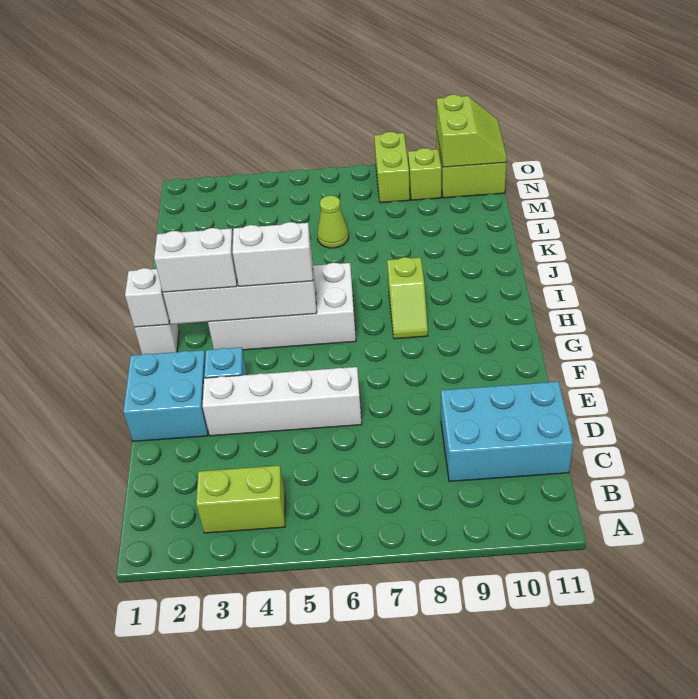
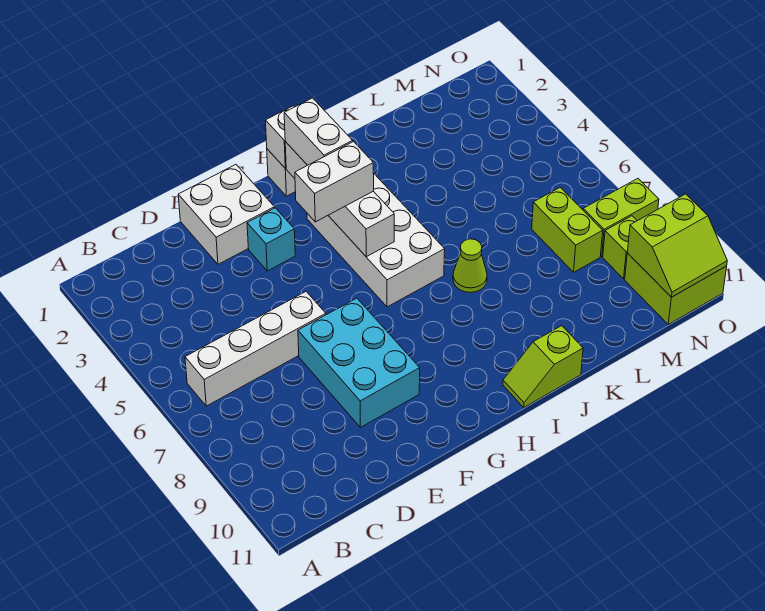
lime brick B3:B4 level 1 -> lime brick M7:M8 level 1
cyan brick C9:D11 level 1 -> cyan brick E7:F9 level 1
cyan brick E1:F2 level 1 -> white brick E1:F2 level 1
white brick E3:E6 level 1 -> white brick B6:E6 level 1
white brick H4:H5 level 3 -> white brick G4:H4 level 3
lime slope H8:I8 level 1 top I -> lime slope I11:J11 level 1 top J
lime cone L6 level 1 -> lime cone J7 level 1

